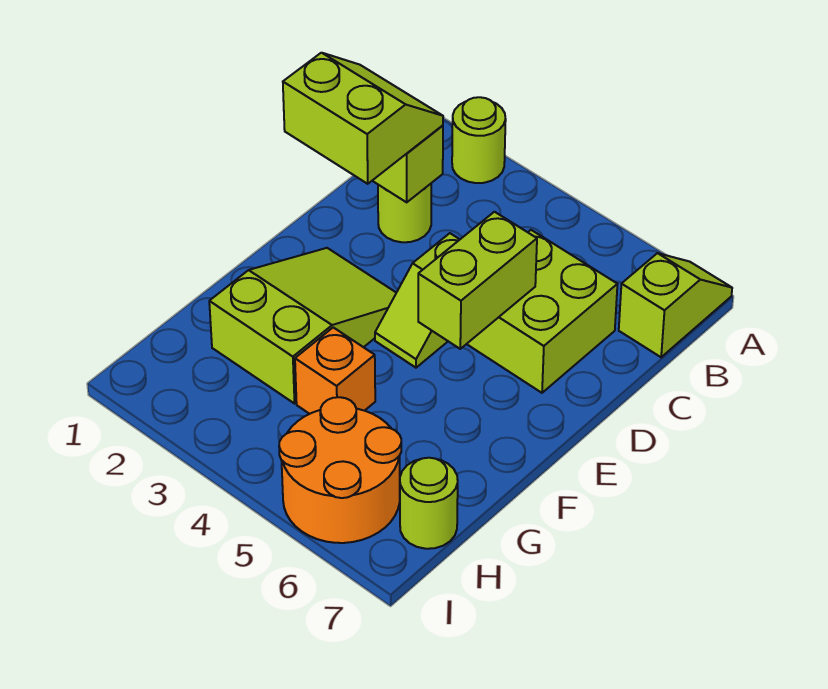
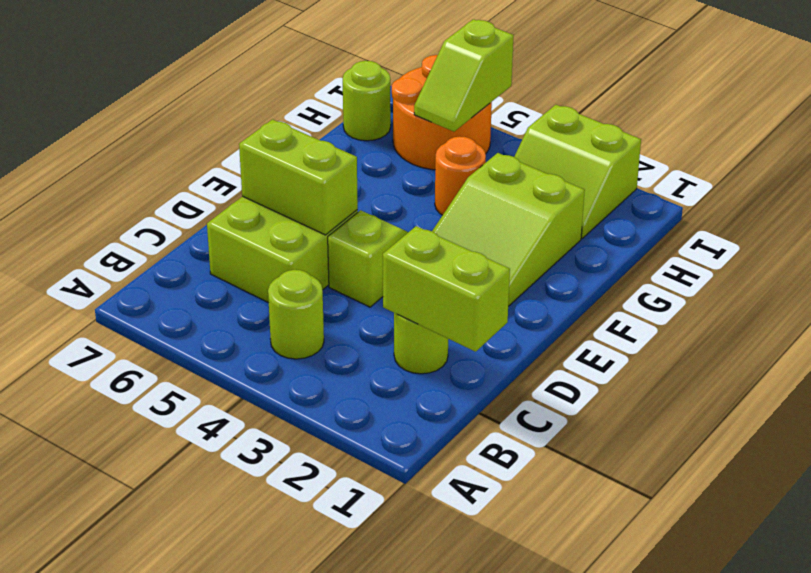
lime round brick A2 level 1 -> lime round brick B4 level 1
lime slope A7:B7 level 1 top B -> lime slope H5:I5 level 2 top I
lime slope C1:D2 level 3 top D -> lime slope H2:I3 level 1 top I
lime brick D5:E5 level 2 -> lime brick D5:D6 level 2
orange brick G4 level 1 -> orange round brick G4 level 1

